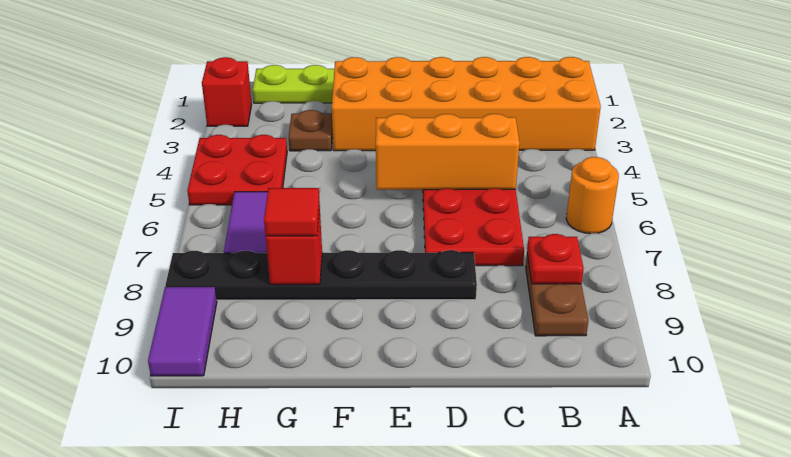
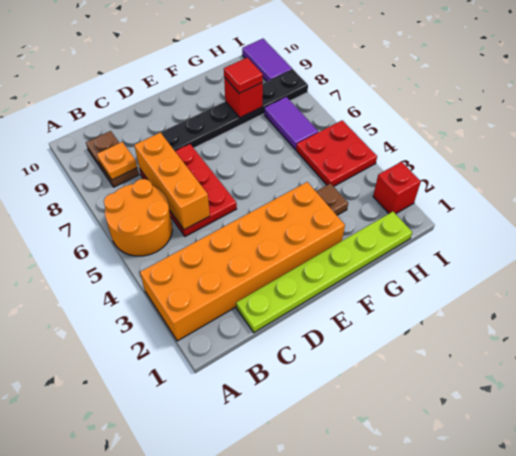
orange round brick A6 level 1 -> orange round brick A5:B6 level 1
red plate B8 level 2 -> orange plate B8 level 2
orange brick C5:E5 level 2 -> orange brick C5:C7 level 2

